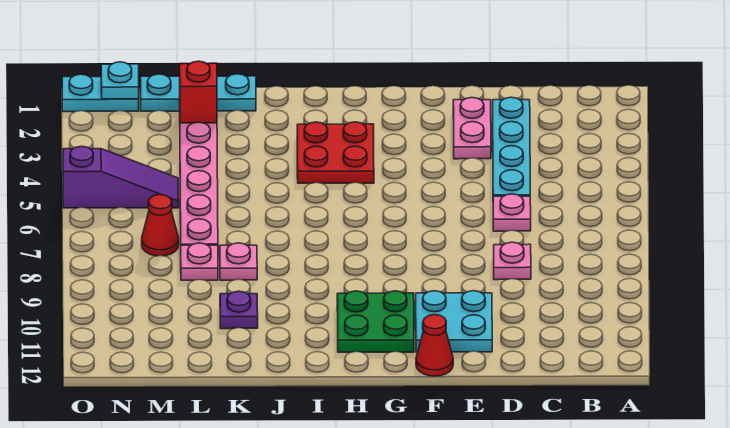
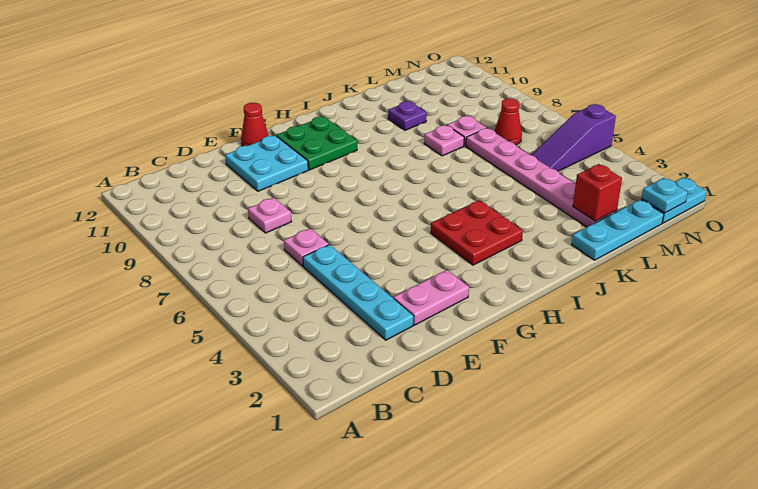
pink plate E2:E3 level 1 -> pink plate E2:F2 level 1

